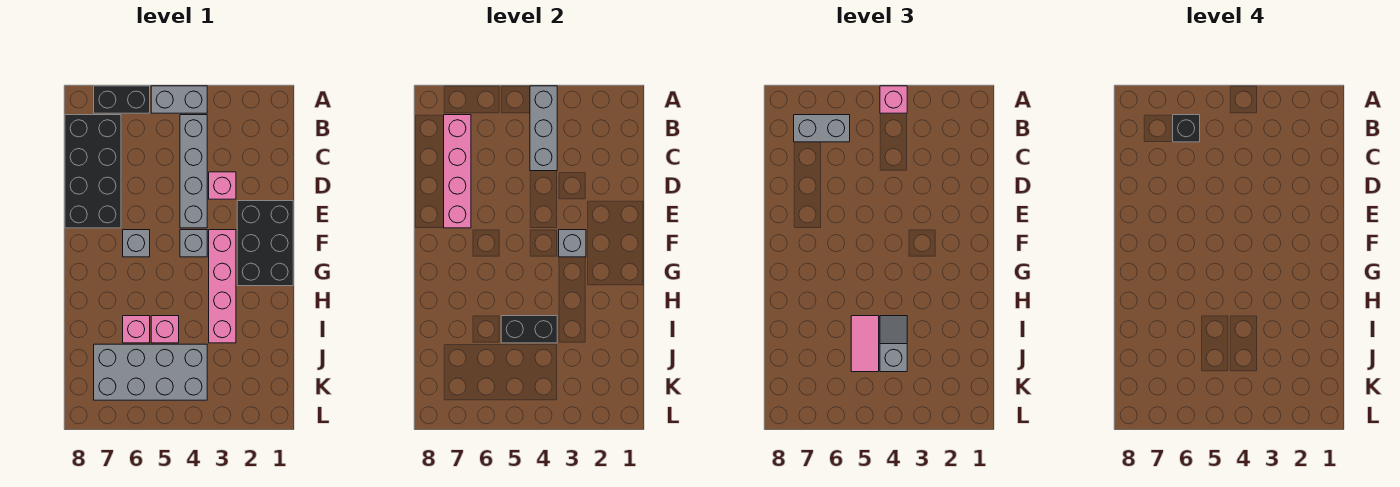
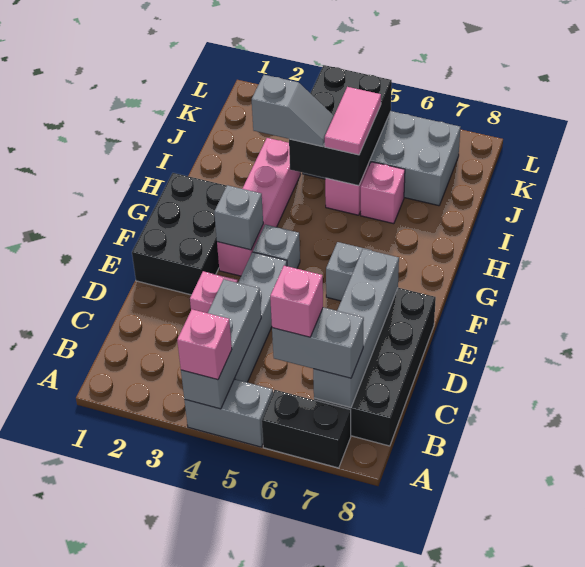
black brick B6 level 4 -> pink brick B6 level 4
pink brick B7:E7 level 2 -> grey brick B7:E7 level 2
black brick I4:I5 level 2 -> black brick I4:K5 level 2
grey slope I4:J4 level 3 top J -> grey slope I3:I4 level 3 top 3

